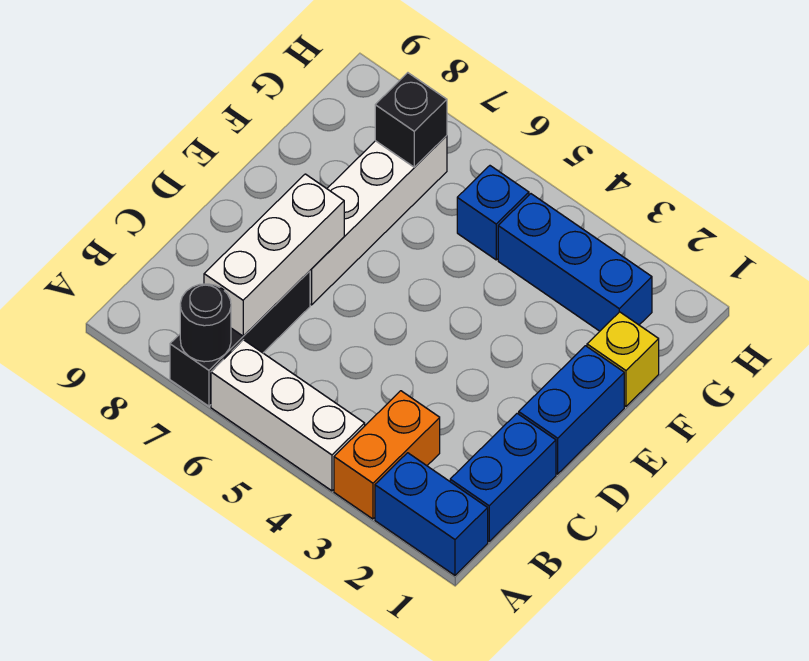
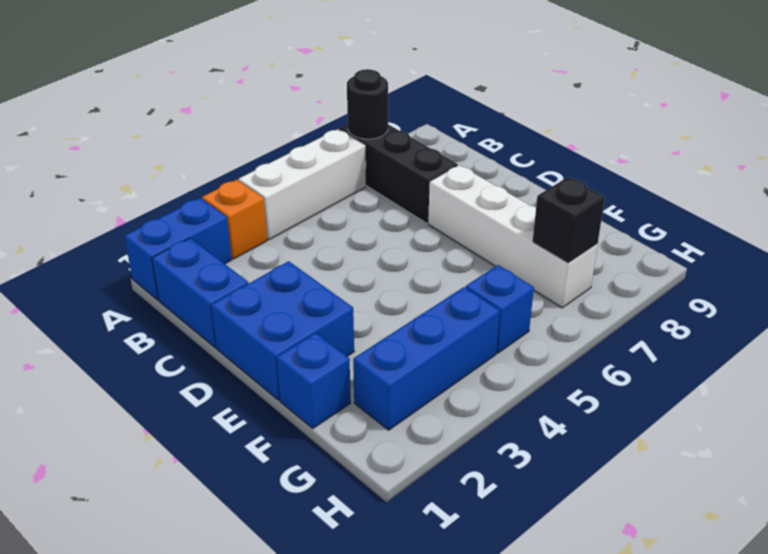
orange brick A3:B3 level 1 -> orange brick A3 level 1
white brick B7:D7 level 2 -> none
blue brick D1:E1 level 1 -> blue brick D1:E2 level 1
yellow brick F1 level 1 -> blue brick F1 level 1

